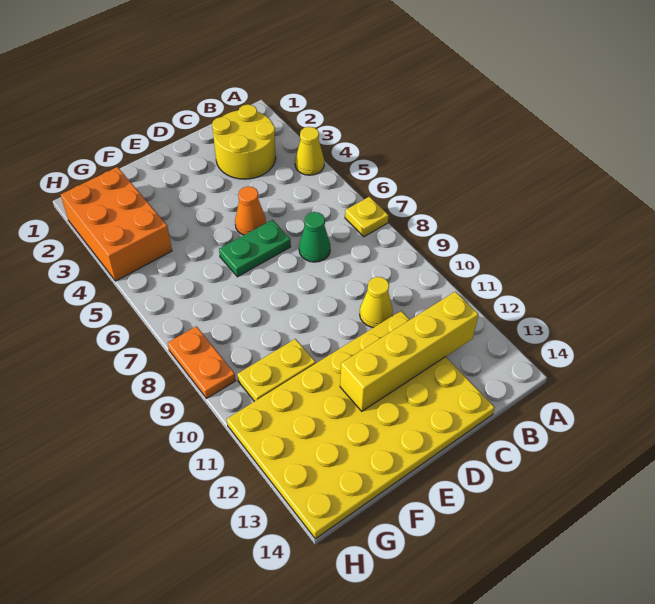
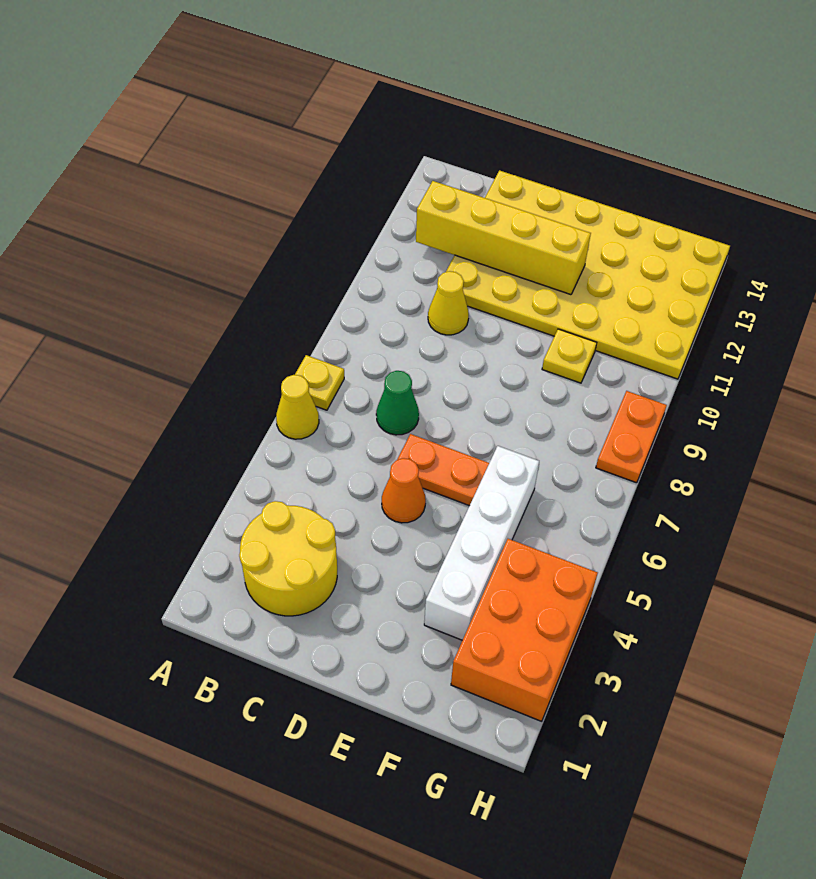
yellow cone A4 level 1 -> yellow cone A6 level 1
green plate D6:E6 level 1 -> orange plate D6:E6 level 1
none -> white brick F3:F6 level 1
yellow plate F10:G10 level 1 -> yellow plate F10 level 1

